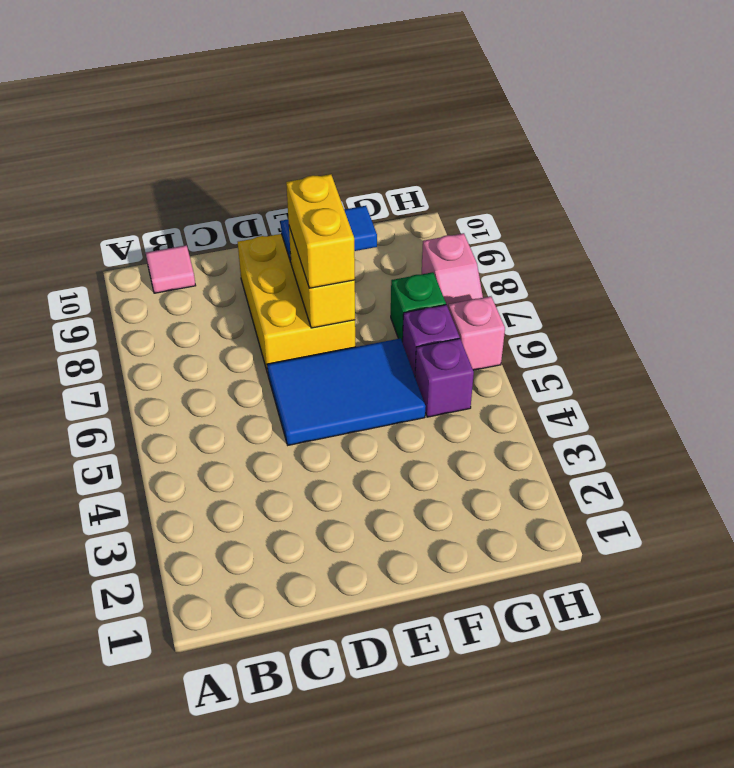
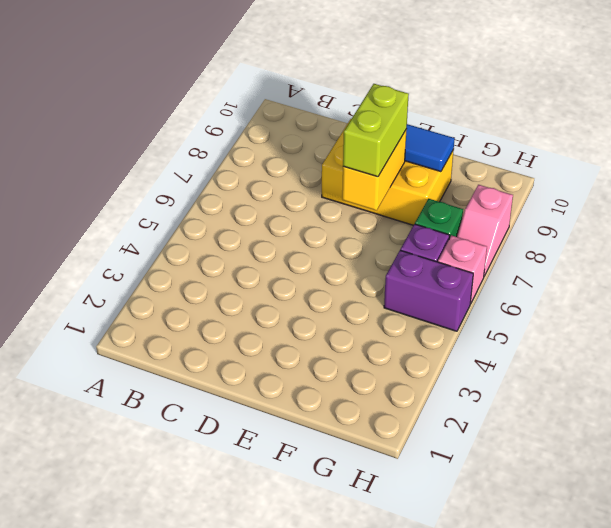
pink tile B10 level 1 -> none
blue tile D5:F6 level 1 -> none
yellow brick D7:E9 level 1 -> yellow brick D8:F9 level 1
yellow brick E7:E8 level 3 -> lime brick E7:E8 level 3
purple brick G5 level 1 -> purple brick G5:H5 level 1

